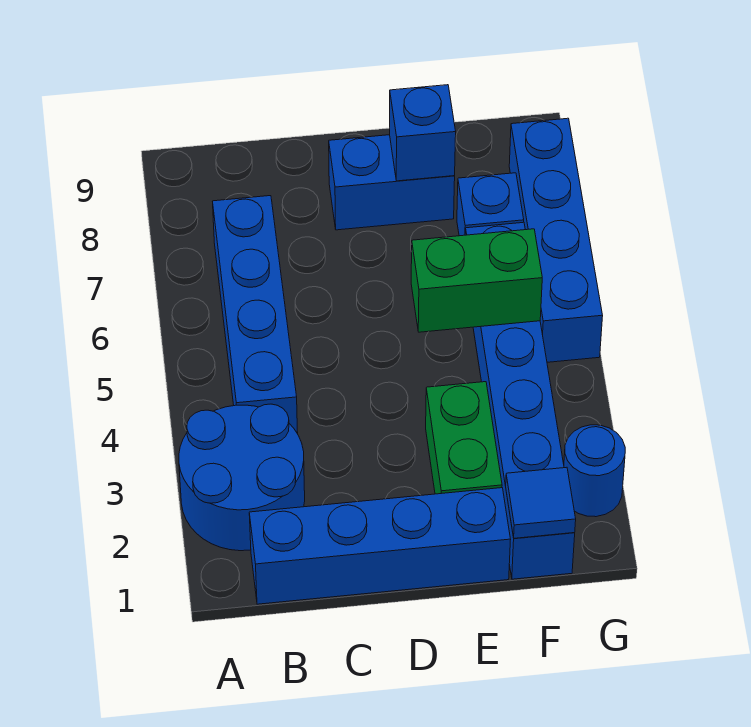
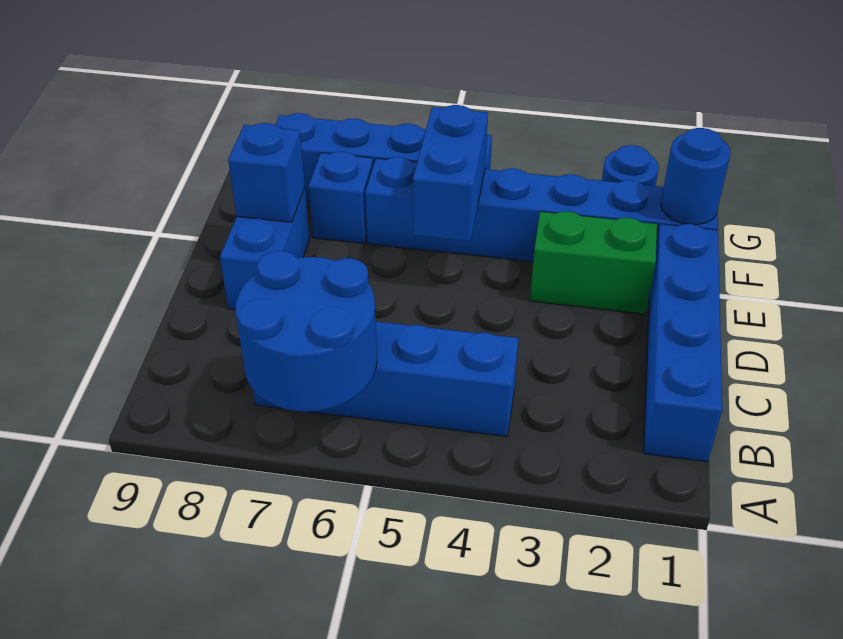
blue round brick A2:B3 level 1 -> blue round brick A6:B7 level 2
green brick E5:F5 level 2 -> blue brick E5:F5 level 2
blue tile F1 level 2 -> blue round brick F1 level 2

